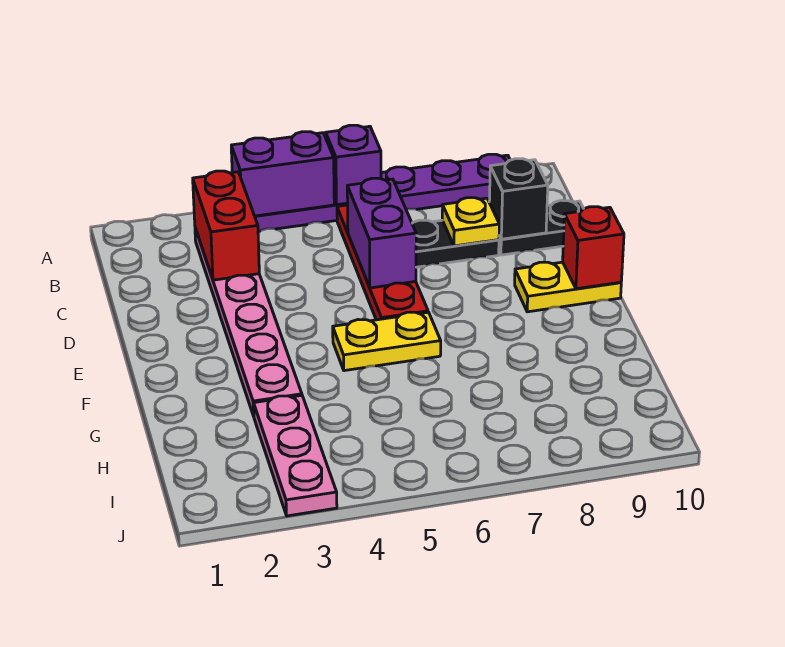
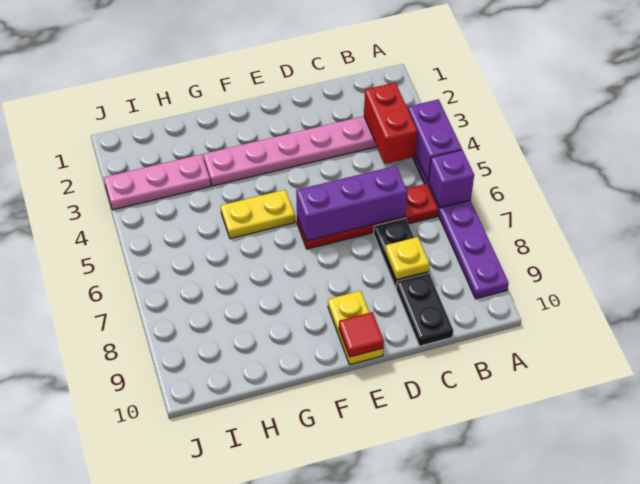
red brick B3:C3 level 2 -> red brick B3:B4 level 2
purple brick C6:D6 level 2 -> purple brick C6:E6 level 2
black brick C9 level 2 -> none
red brick E10 level 2 -> red tile E10 level 2
yellow plate F5:F6 level 1 -> yellow plate F5:G5 level 1

